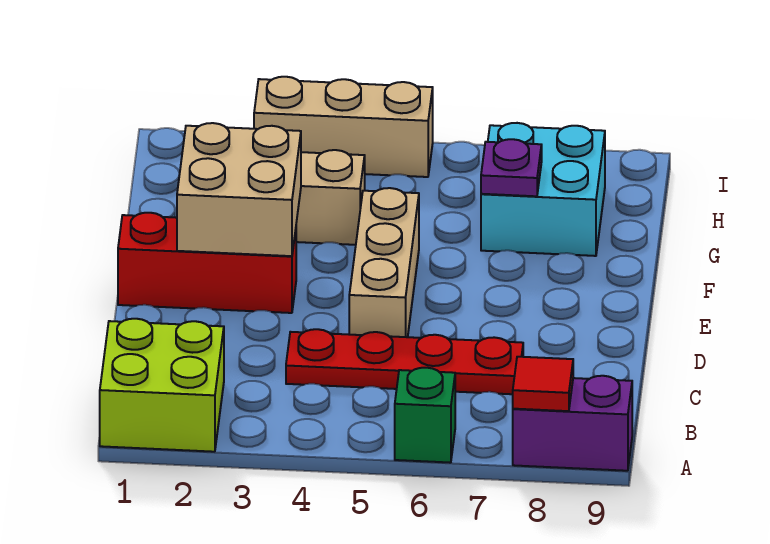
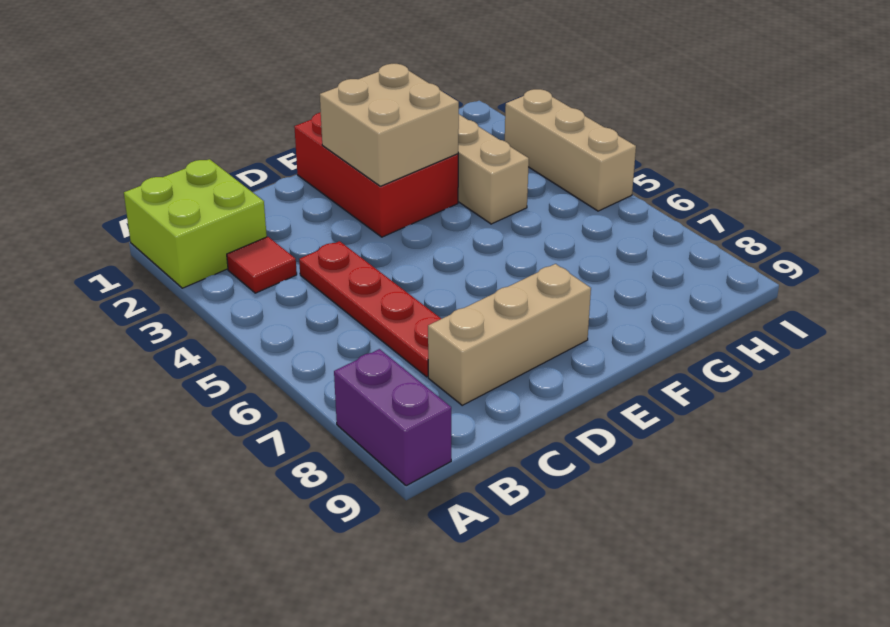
green brick A6 level 1 -> none
red tile A8 level 2 -> red tile B3 level 1
tan brick D5:F5 level 1 -> tan brick C8:E8 level 1
red brick E1:E3 level 1 -> red brick E1:F3 level 1
cyan brick G7:H8 level 1 -> none
purple plate G7 level 2 -> none

